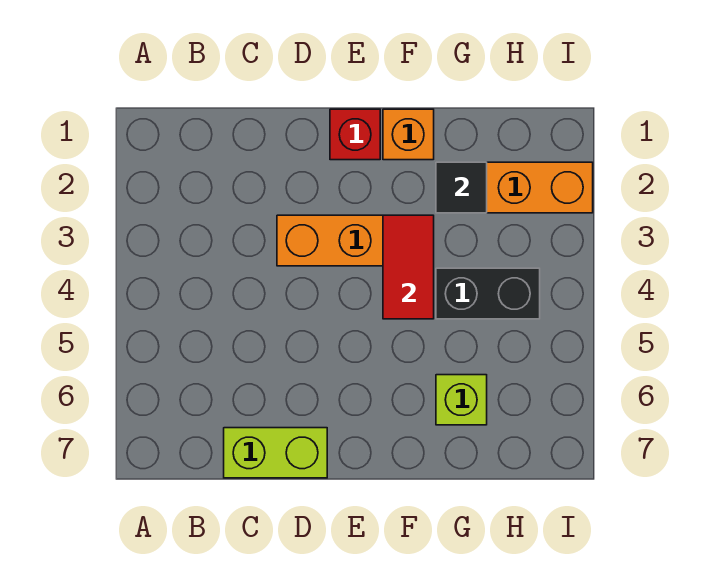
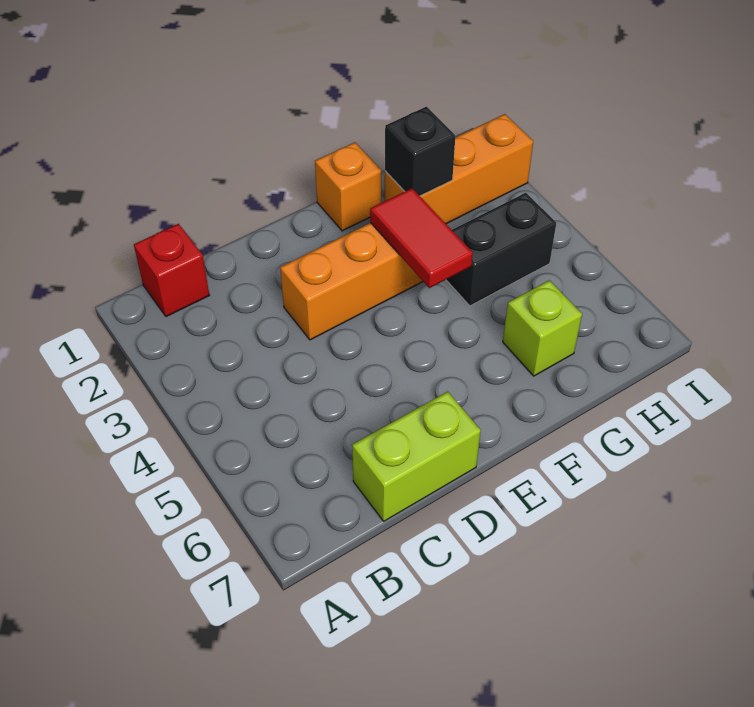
red brick E1 level 1 -> red brick B1 level 1
black tile G2 level 2 -> black brick G2 level 2

